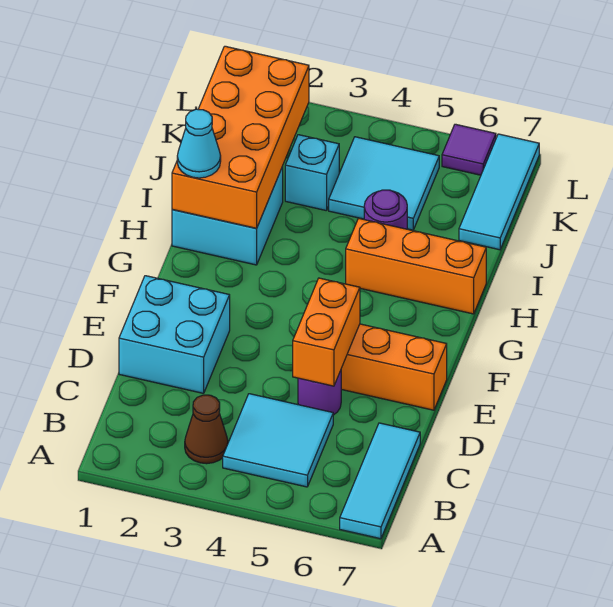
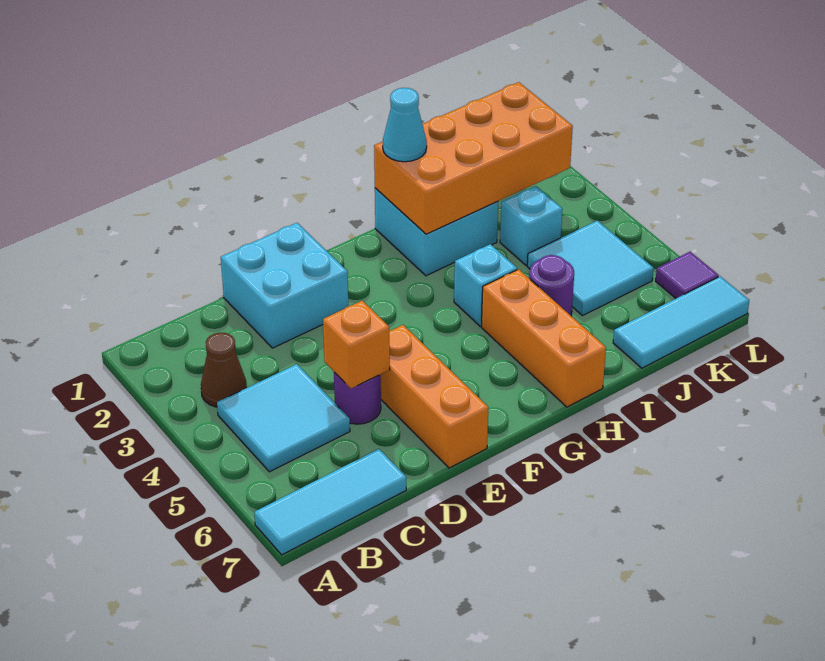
orange brick D5:E5 level 2 -> orange brick D5 level 2
none -> cyan brick H4 level 1

